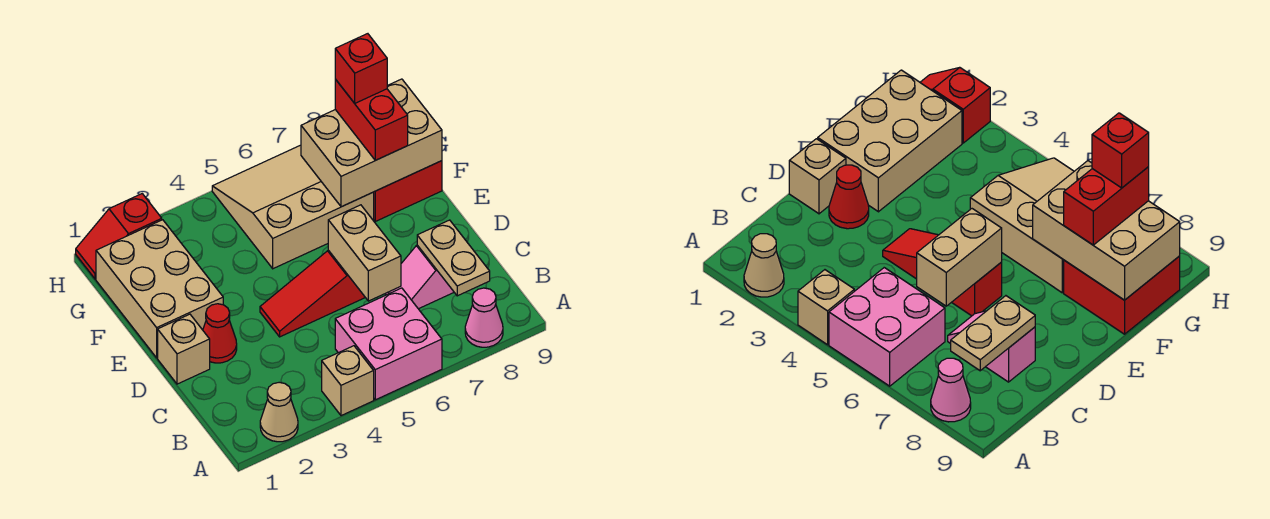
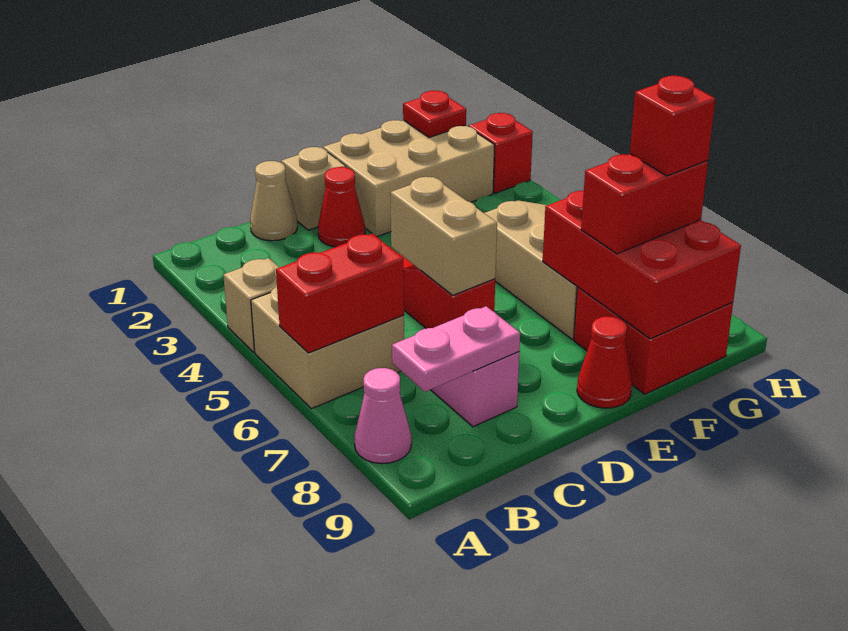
tan cone A2 level 1 -> tan cone C1 level 1
pink brick A5:B6 level 1 -> tan brick A5:B6 level 1
none -> red brick A6:B6 level 2
tan plate B8:C8 level 2 -> pink plate B8:C8 level 2
tan brick C6:D6 level 2 -> tan brick D5:D6 level 2
none -> red cone E9 level 1
tan brick F7:G9 level 2 -> red brick F7:G9 level 2
none -> red plate G1 level 2

